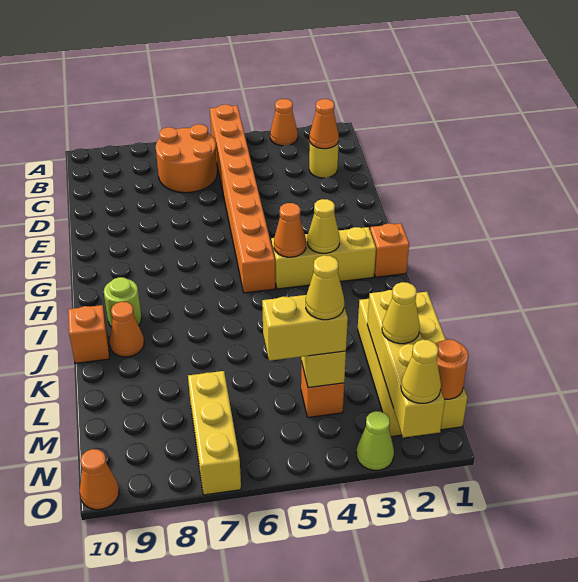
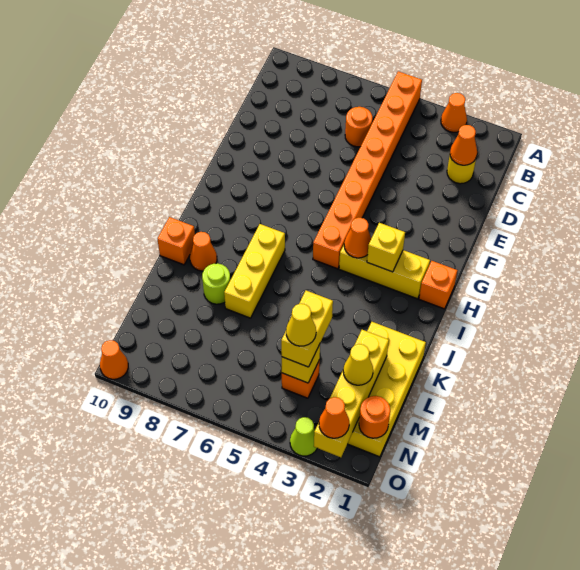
orange round brick B6:C7 level 1 -> orange round brick C6 level 1
yellow cone H3 level 2 -> yellow brick H3 level 2
lime round brick I9 level 1 -> lime round brick K8 level 1
yellow brick M4:M5 level 3 -> yellow brick L4:M4 level 3
yellow brick M7:O7 level 1 -> yellow brick I7:K7 level 1
yellow cone O2 level 3 -> orange cone O2 level 3

